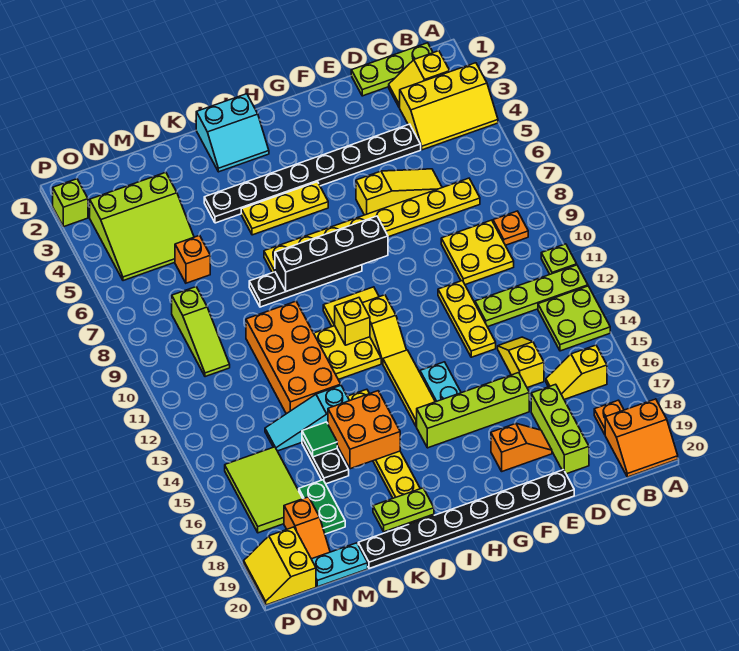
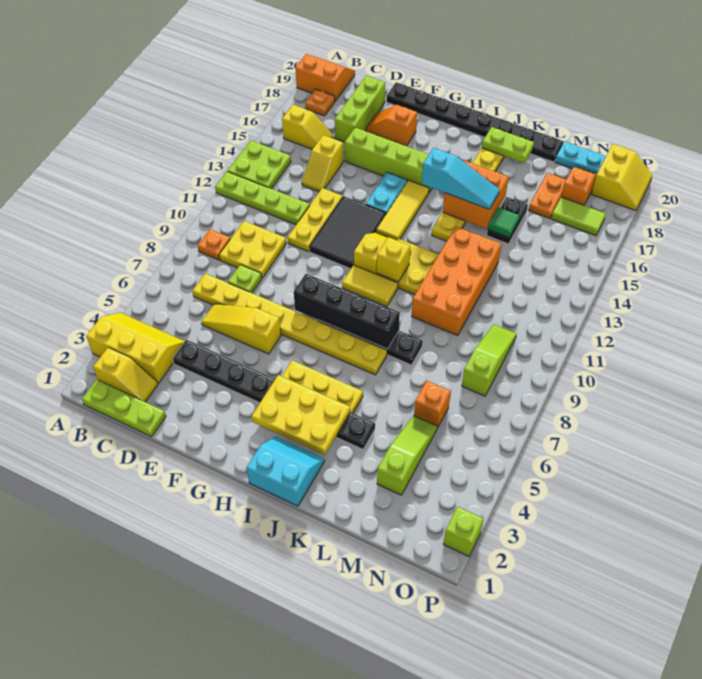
lime plate A11 level 1 -> lime plate D8 level 1
none -> black tile F11:G13 level 1
none -> yellow plate H3:J4 level 2
cyan slope K14:M14 level 1 top K -> cyan slope I15:K15 level 3 top I
lime slope M3:O5 level 1 top 3 -> lime slope M3:M5 level 1 top 3
green plate M17:M18 level 1 -> orange plate M17:M18 level 1
lime tile N15:O17 level 1 -> lime tile N17:O17 level 1

